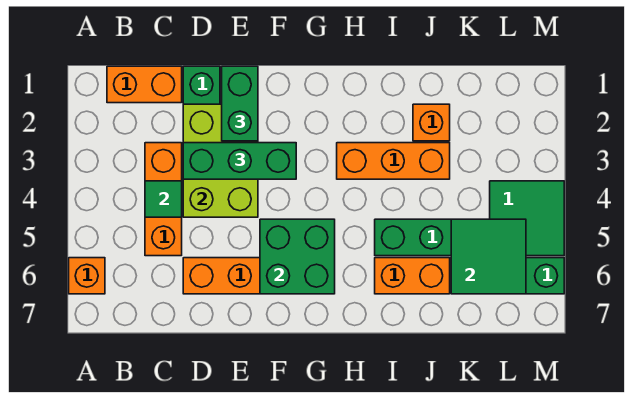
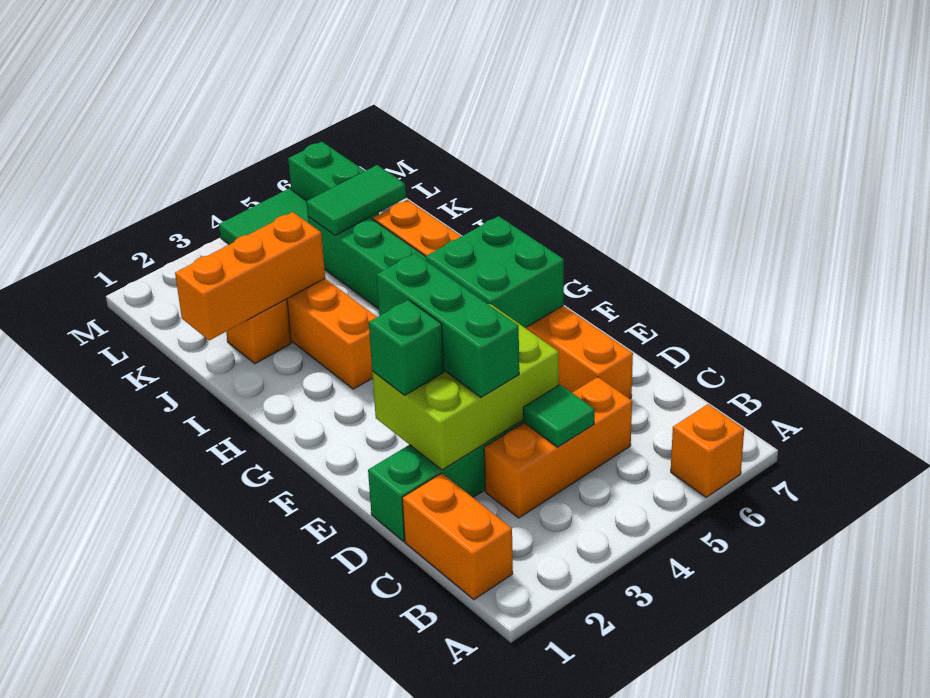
green brick E1:E2 level 3 -> green brick E2 level 3
none -> orange brick J1:J3 level 2
green tile K5:L6 level 2 -> green tile K5:K6 level 2

